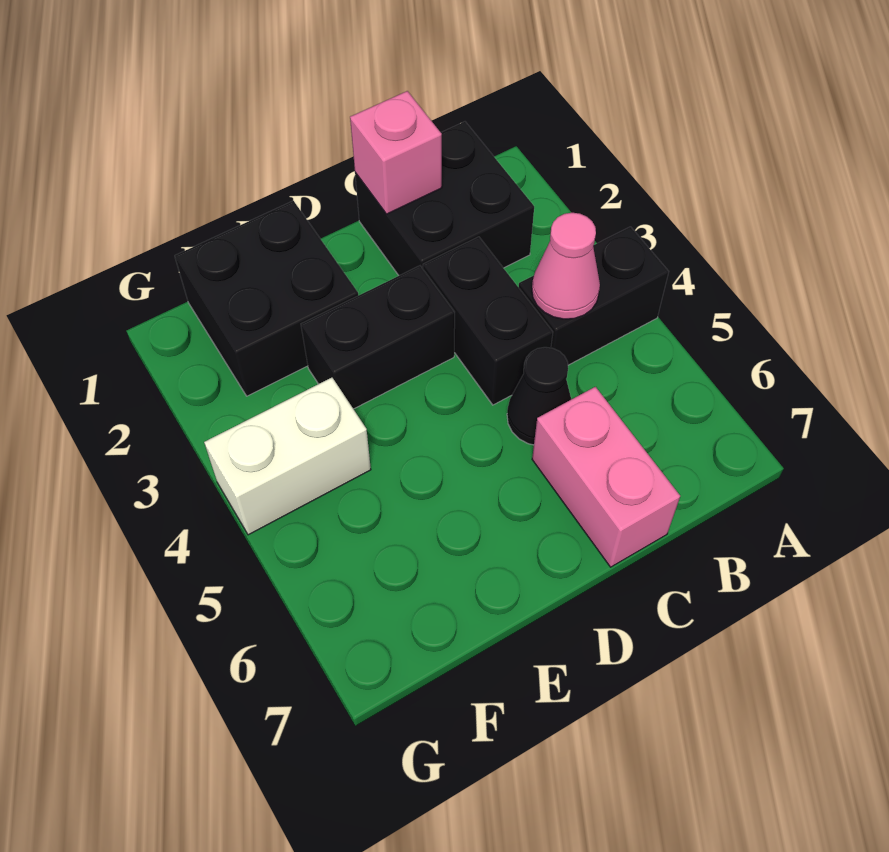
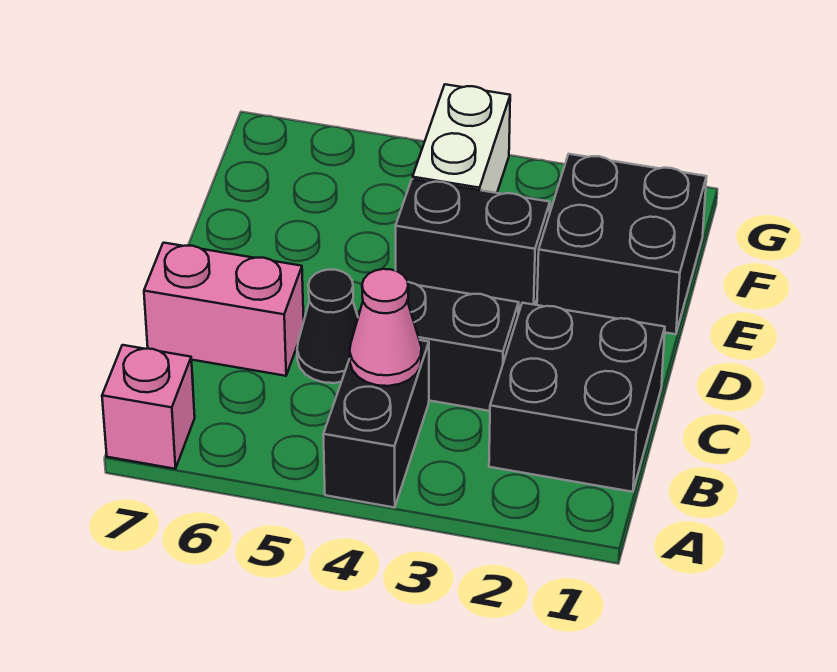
pink brick C1 level 2 -> pink brick A7 level 1
black brick D3:E3 level 1 -> black brick E3:E4 level 1

